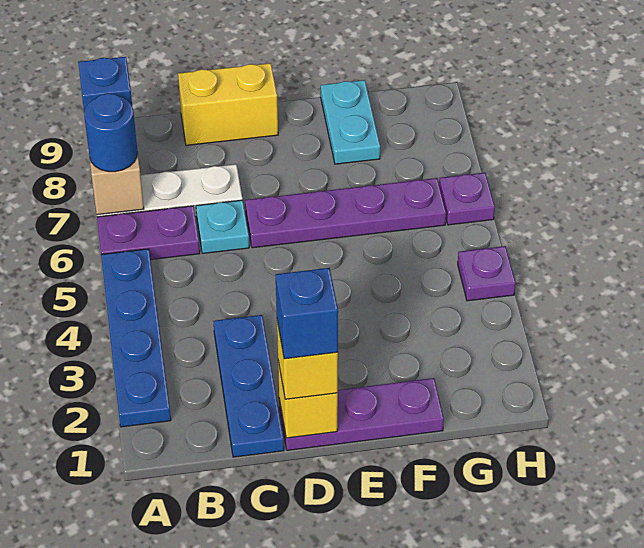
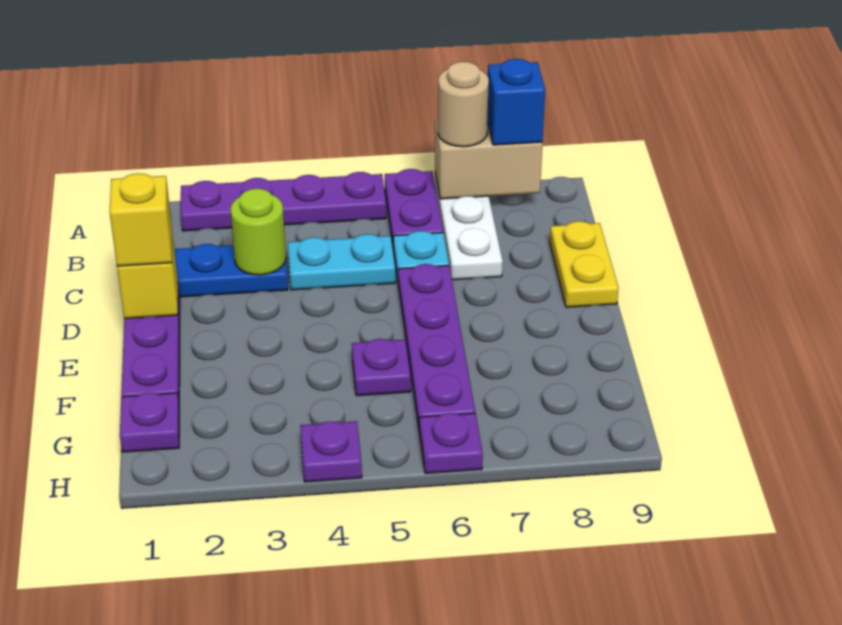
blue plate A2:A5 level 1 -> purple plate A2:A5 level 1
blue round brick A7 level 3 -> tan round brick A7 level 3
none -> lime round brick C3 level 2
yellow brick C9:D9 level 1 -> yellow plate C9:D9 level 1
blue brick D1 level 4 -> none
none -> purple plate F5 level 1
cyan plate F8:F9 level 1 -> cyan plate C4:C5 level 1
none -> purple plate G1 level 1

